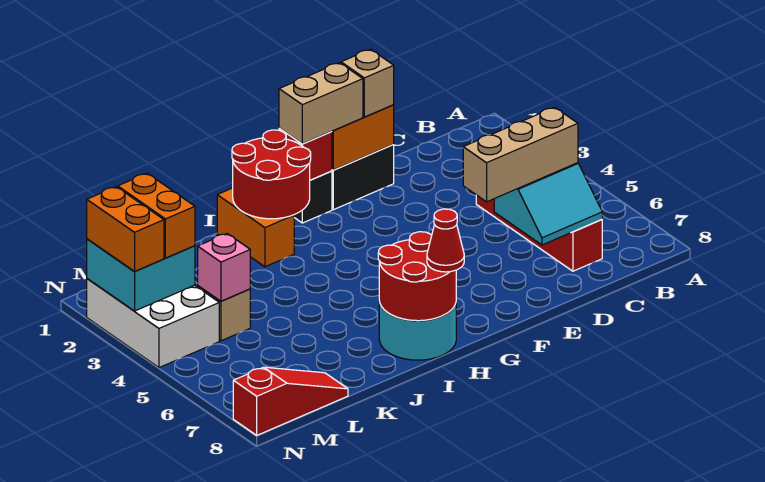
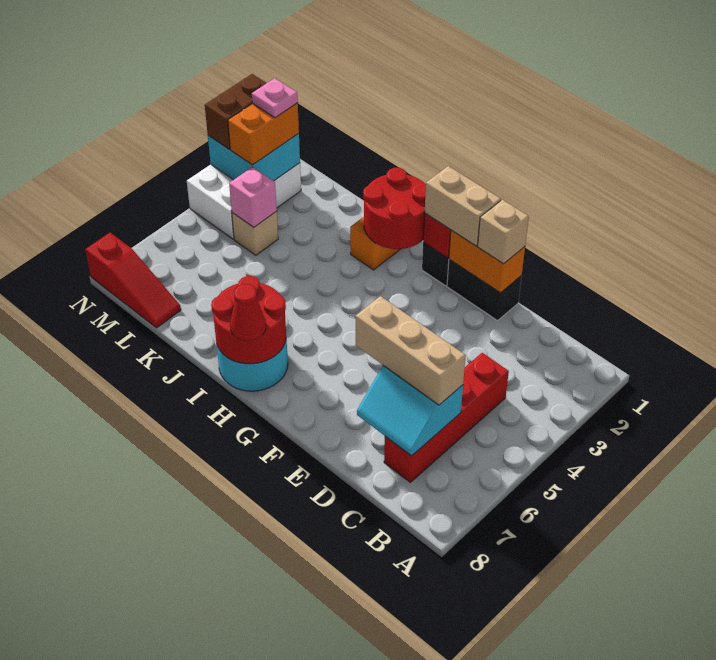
none -> pink plate M2 level 4
orange brick N2:N3 level 3 -> brown brick N2:N3 level 3

